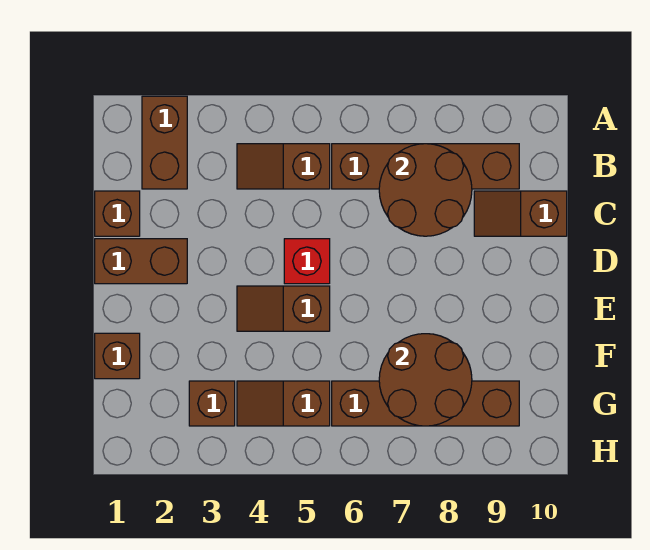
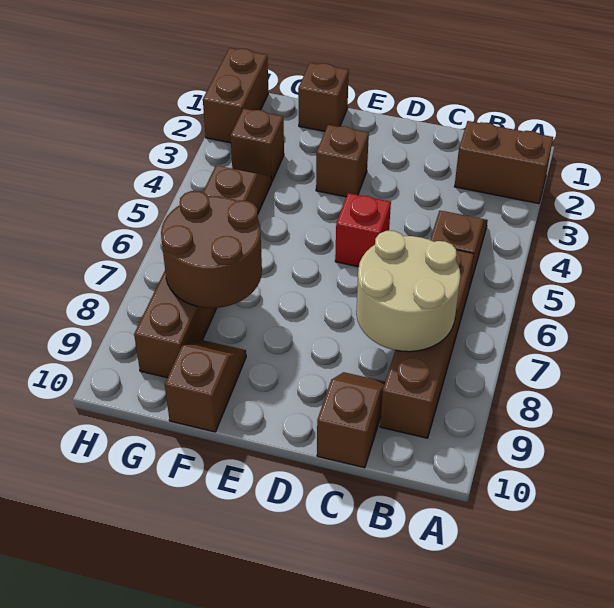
brown round brick B7:C8 level 2 -> tan round brick B7:C8 level 2
brown brick C1 level 1 -> brown brick E3 level 1
brown brick D1:D2 level 1 -> brown brick H1:H2 level 1
brown slope E4:E5 level 1 top 5 -> brown slope F9:F10 level 1 top 10

